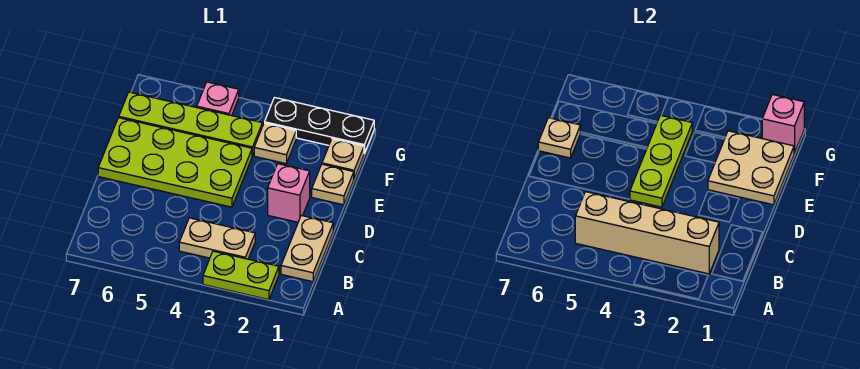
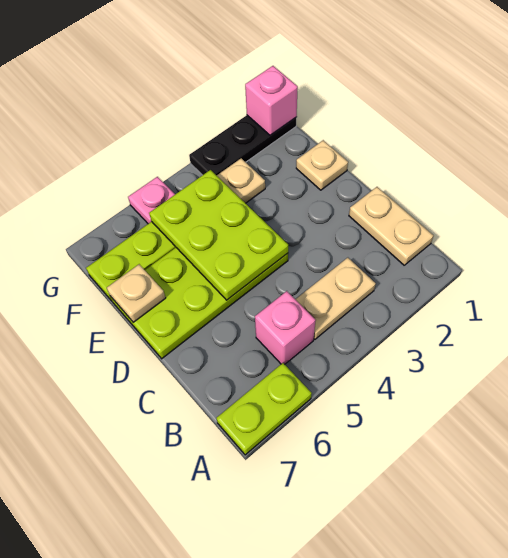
lime plate A2:A3 level 1 -> lime plate A6:A7 level 1
tan brick B2:B5 level 2 -> none
pink brick D2 level 1 -> pink brick B5 level 1
lime plate D4:F4 level 2 -> lime plate D4:F5 level 2
tan plate E1:F2 level 2 -> none
tan plate F1 level 1 -> none

